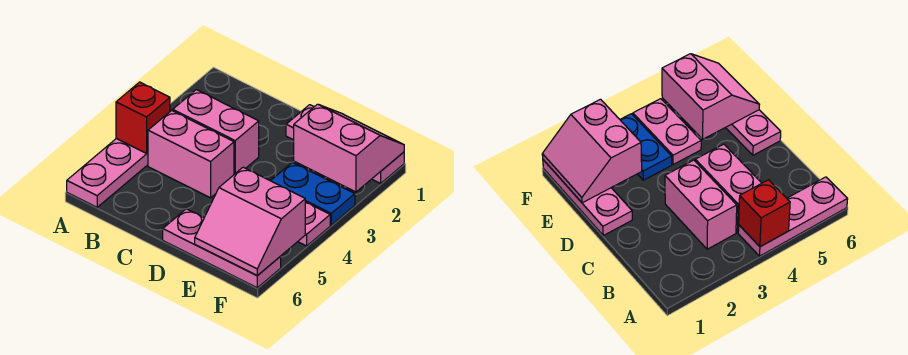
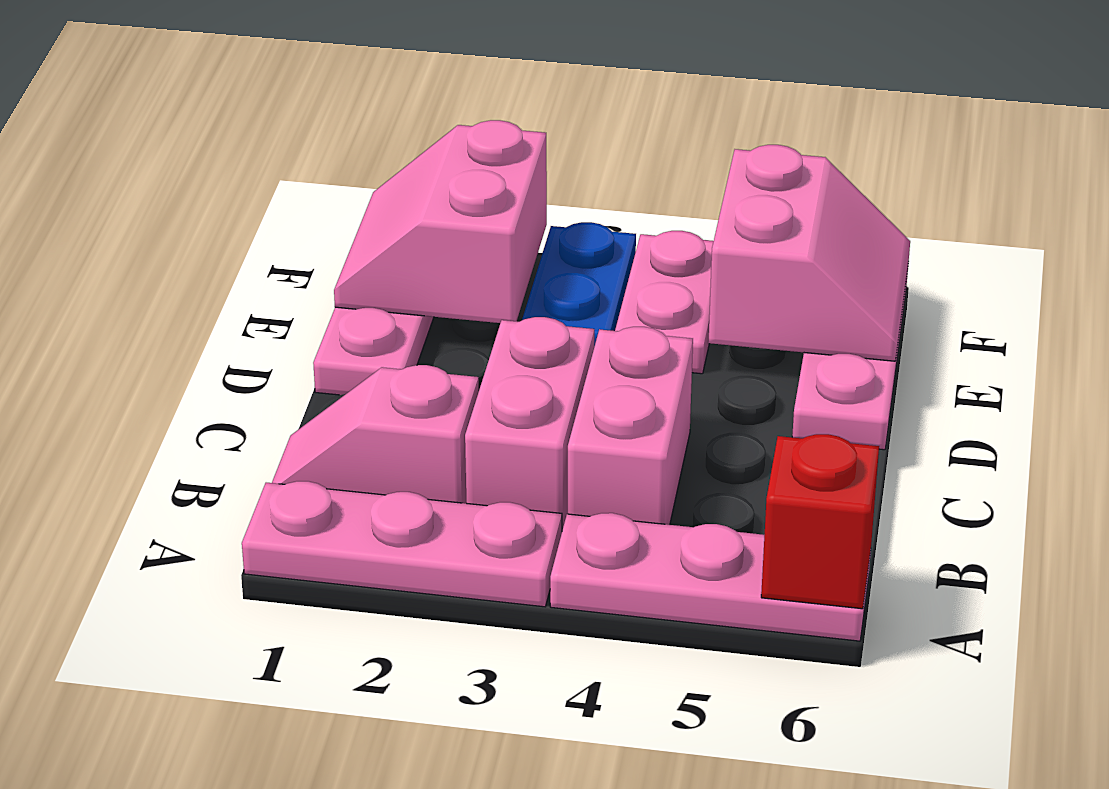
none -> pink plate A1:A3 level 1
red brick A4 level 2 -> red brick A6 level 2
none -> pink slope B1:B2 level 1 top 2

